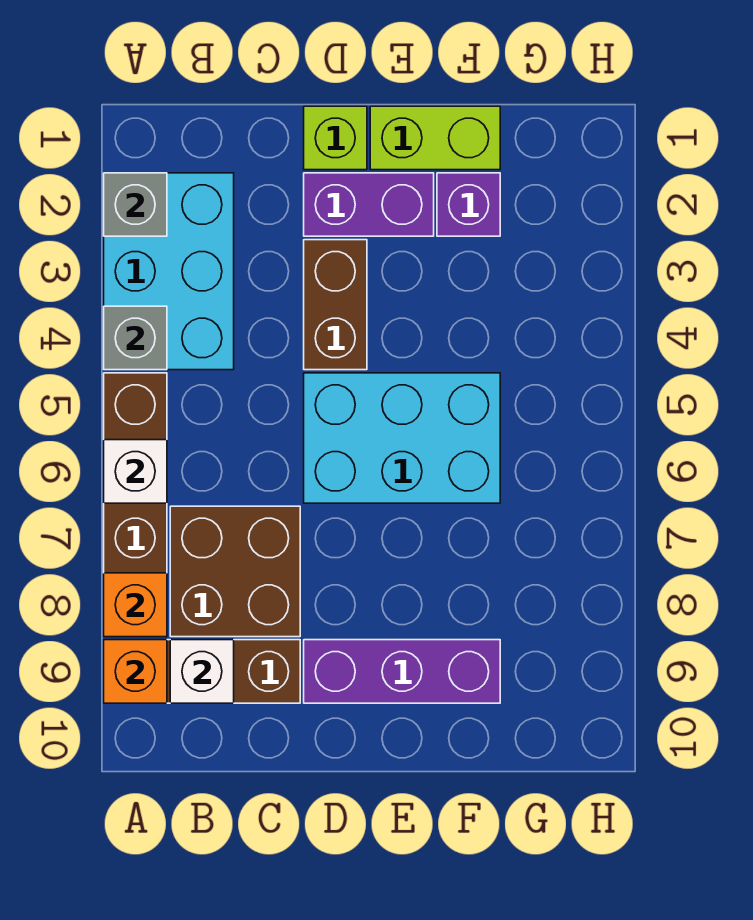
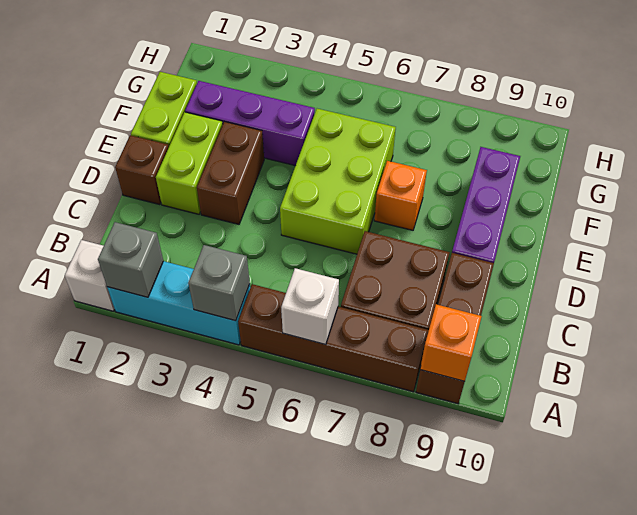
cyan brick A2:B4 level 1 -> cyan brick A2:A4 level 1
orange brick A8 level 2 -> orange brick E7 level 1
white brick B9 level 2 -> white brick A1 level 1
lime brick D1 level 1 -> brown brick D1 level 1
purple brick D2:E2 level 1 -> lime brick D2:E2 level 1
brown brick D3:D4 level 1 -> brown brick D3:E3 level 1
cyan brick D5:F6 level 1 -> lime brick D5:F6 level 1
purple brick F2 level 1 -> purple brick F2:F4 level 1

